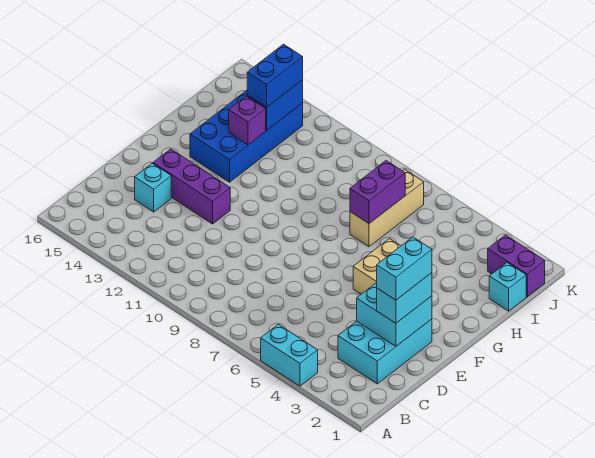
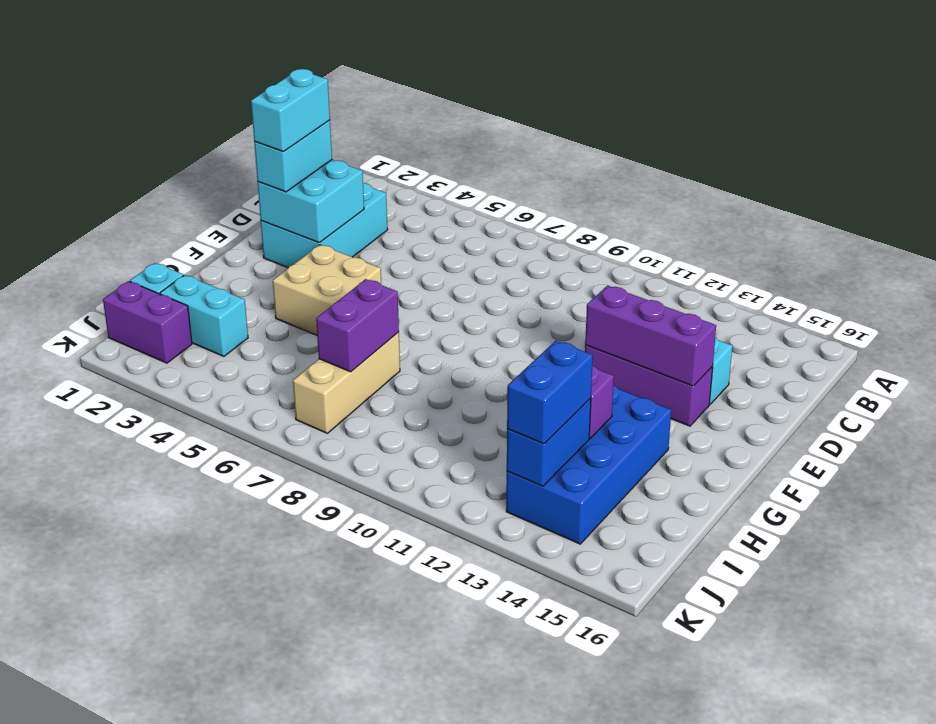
cyan brick A4:A5 level 1 -> cyan brick I2:I3 level 1
none -> purple brick E12:E14 level 2

